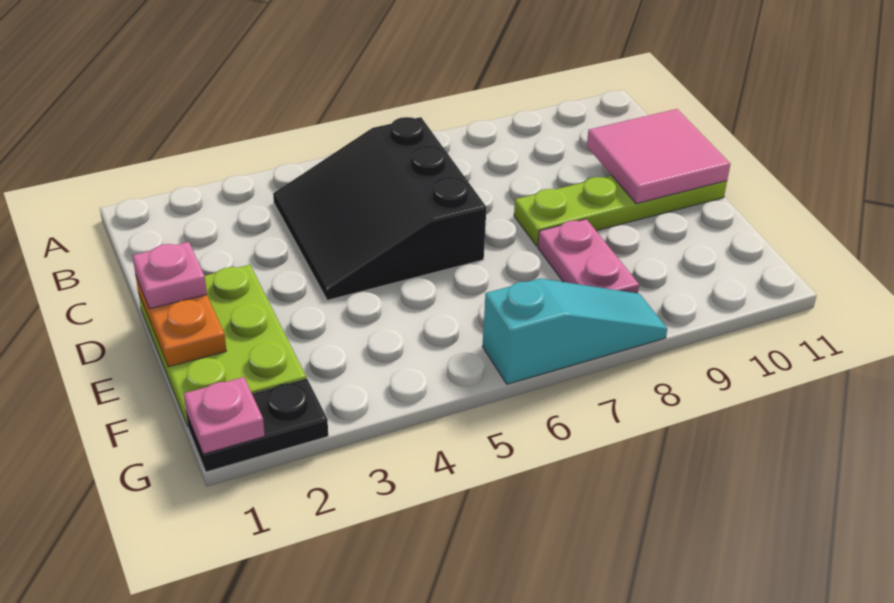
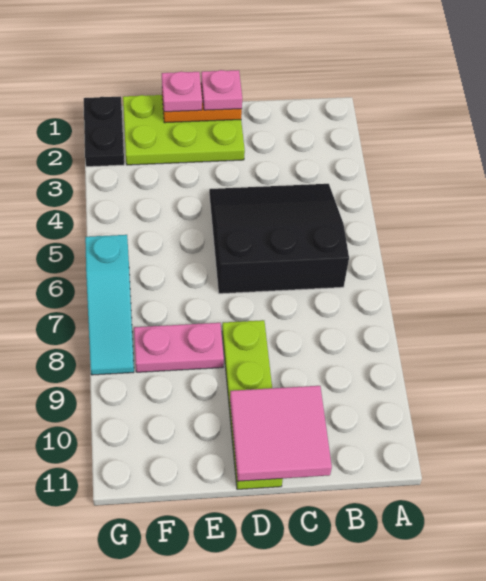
pink plate G1 level 2 -> pink plate E1 level 3

